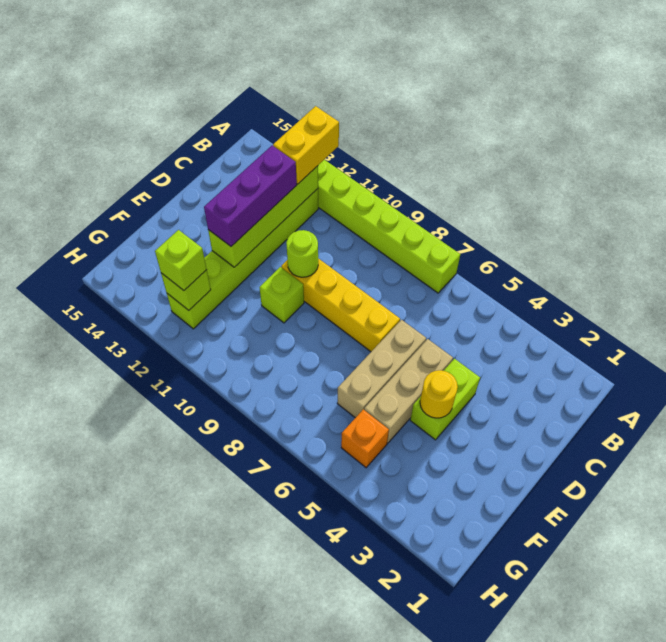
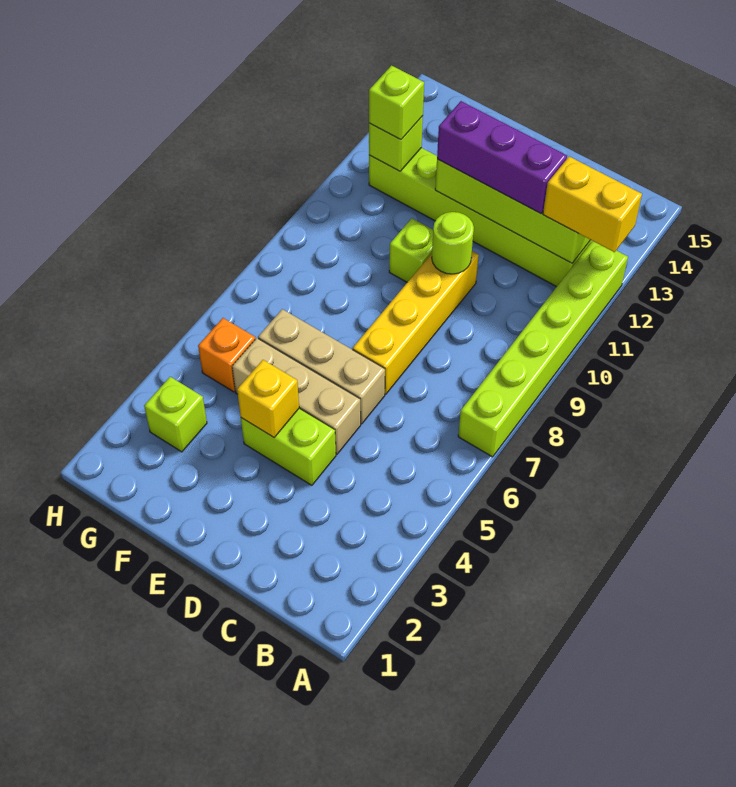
yellow round brick E4 level 2 -> yellow brick E4 level 2
none -> lime brick G3 level 1

